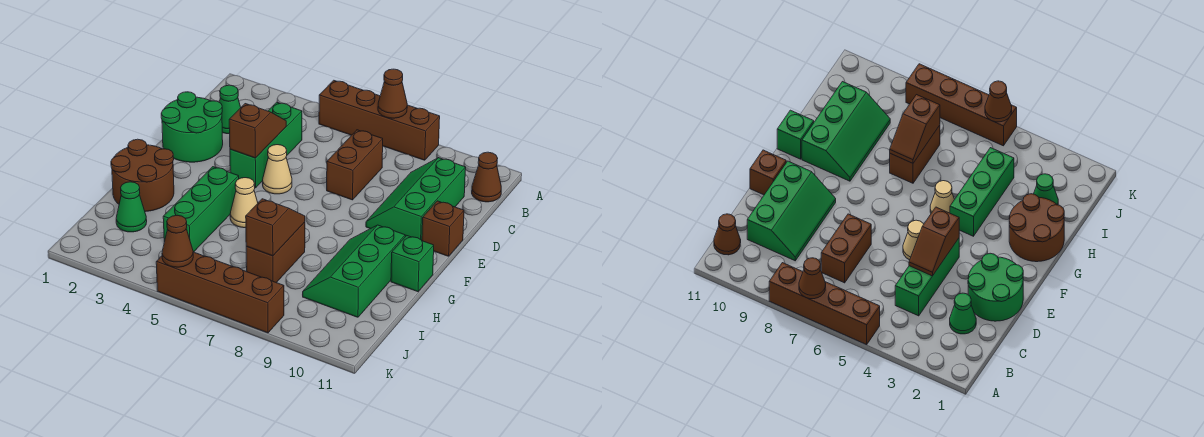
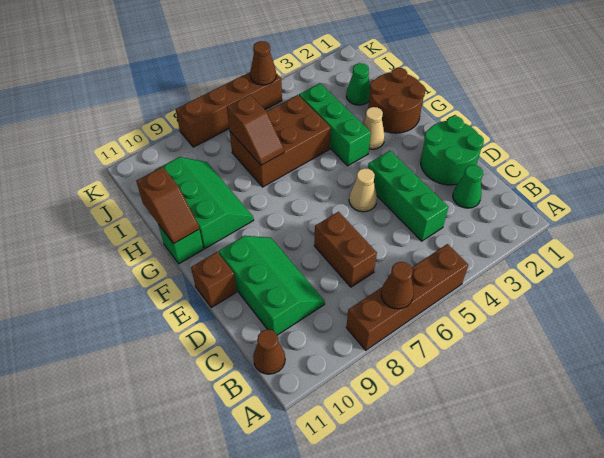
brown slope D4:E4 level 2 top E -> brown slope G11:H11 level 2 top H
tan cone G5 level 1 -> tan cone G3 level 1
brown brick H7:I7 level 1 -> brown brick H5:I7 level 1

